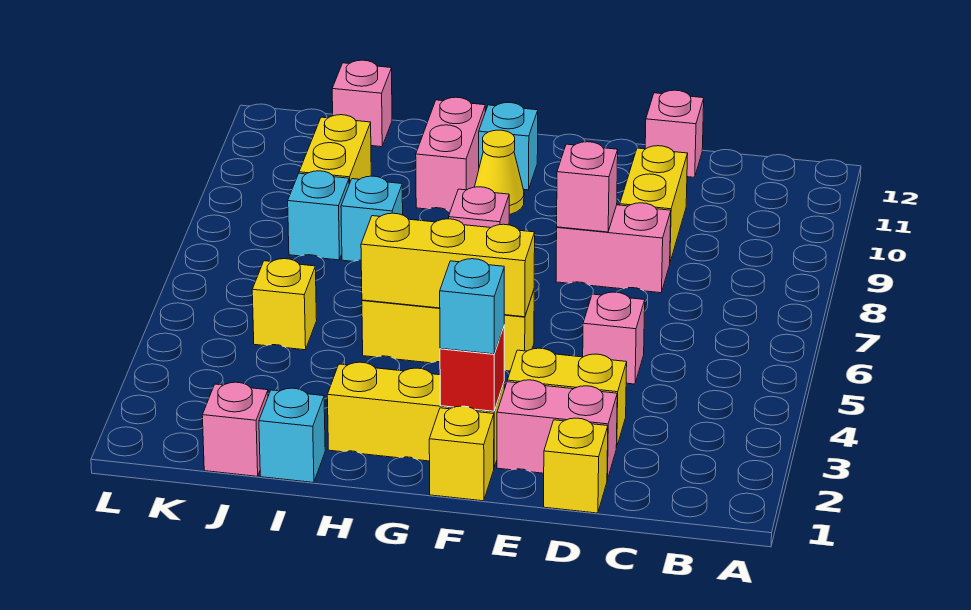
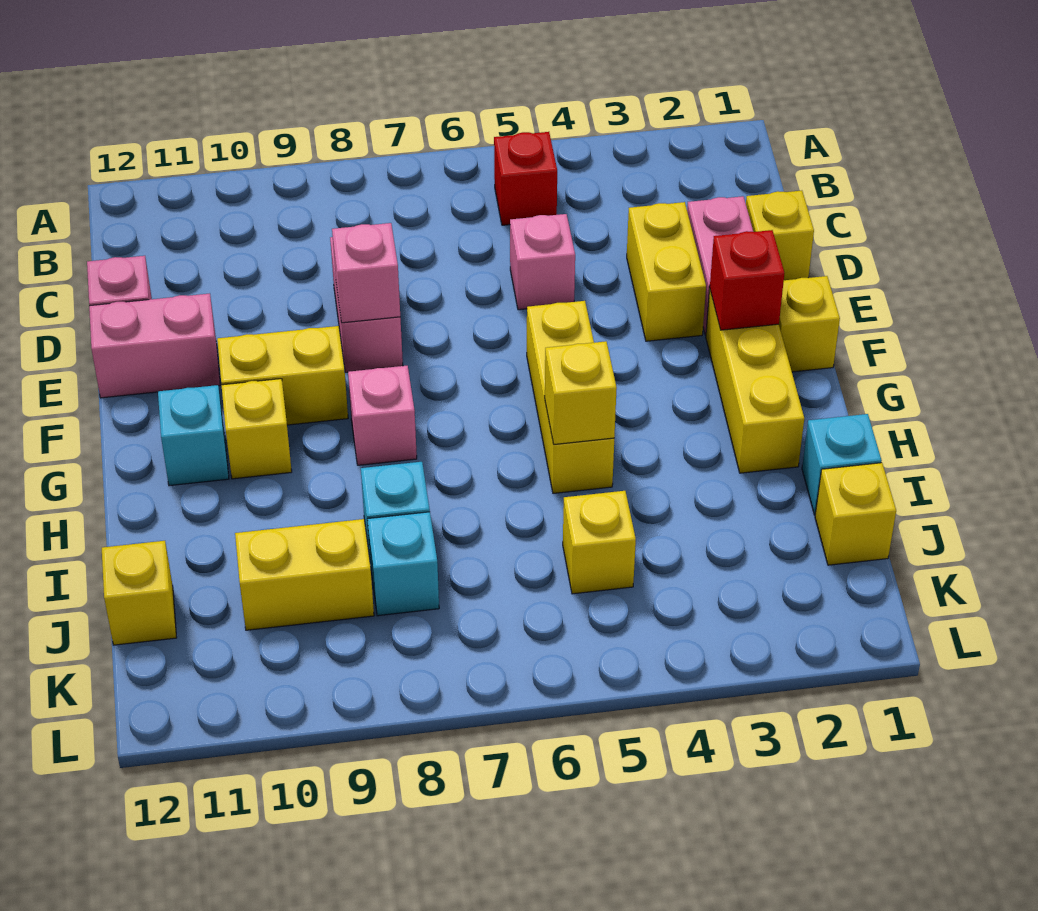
none -> red brick B5 level 1
yellow brick D9:D10 level 1 -> yellow brick F9:F10 level 1
cyan brick F2 level 3 -> none
yellow brick F5:H5 level 2 -> yellow brick H5 level 2
yellow cone G10 level 1 -> yellow brick G10 level 1
pink brick H10:H11 level 1 -> pink brick E11:E12 level 1
pink brick J1 level 1 -> yellow brick J1 level 1
pink brick J12 level 1 -> yellow brick J12 level 1

